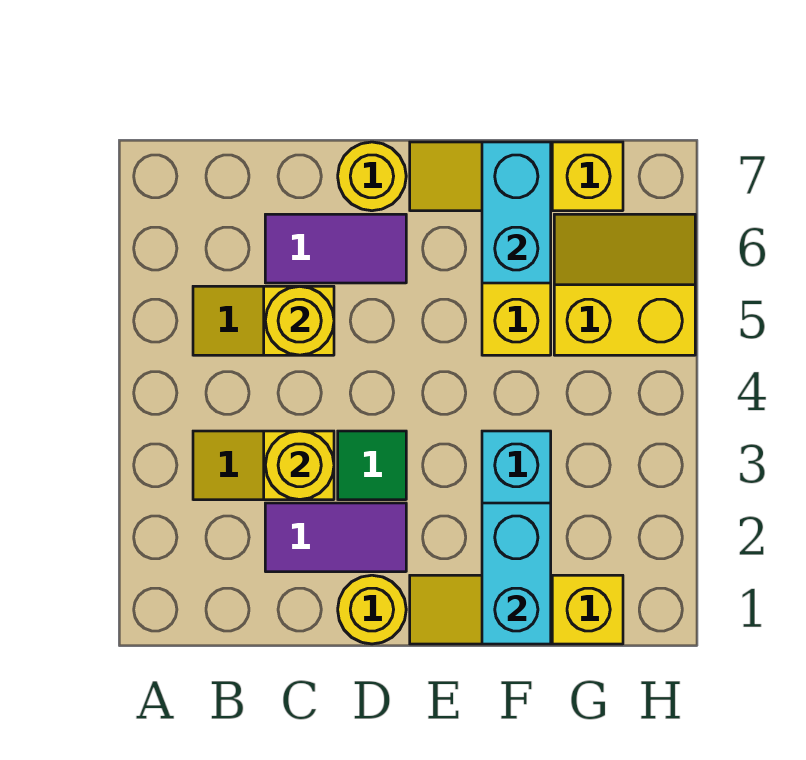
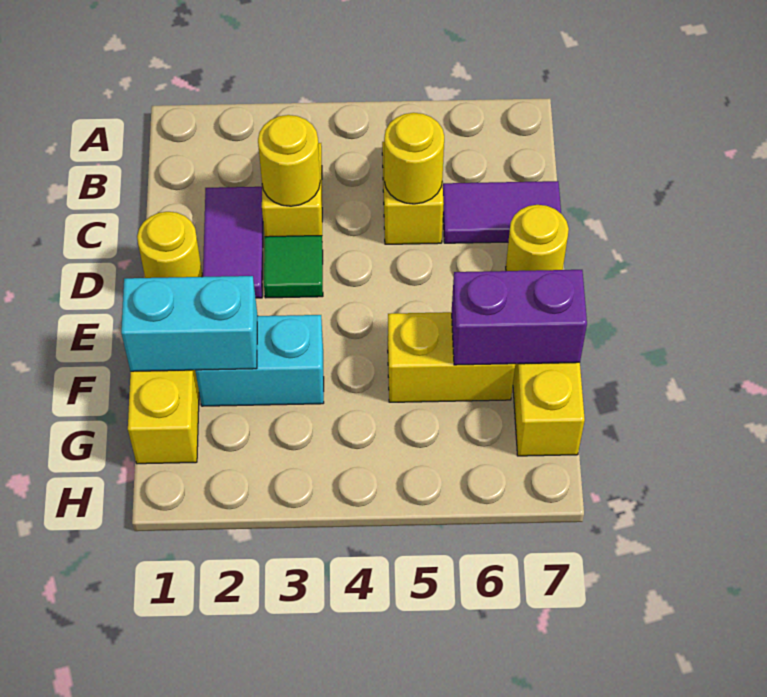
purple tile C6:D6 level 1 -> purple tile C6:C7 level 1
cyan brick F6:F7 level 2 -> purple brick F6:F7 level 2
yellow slope G5:H6 level 1 top 5 -> none

